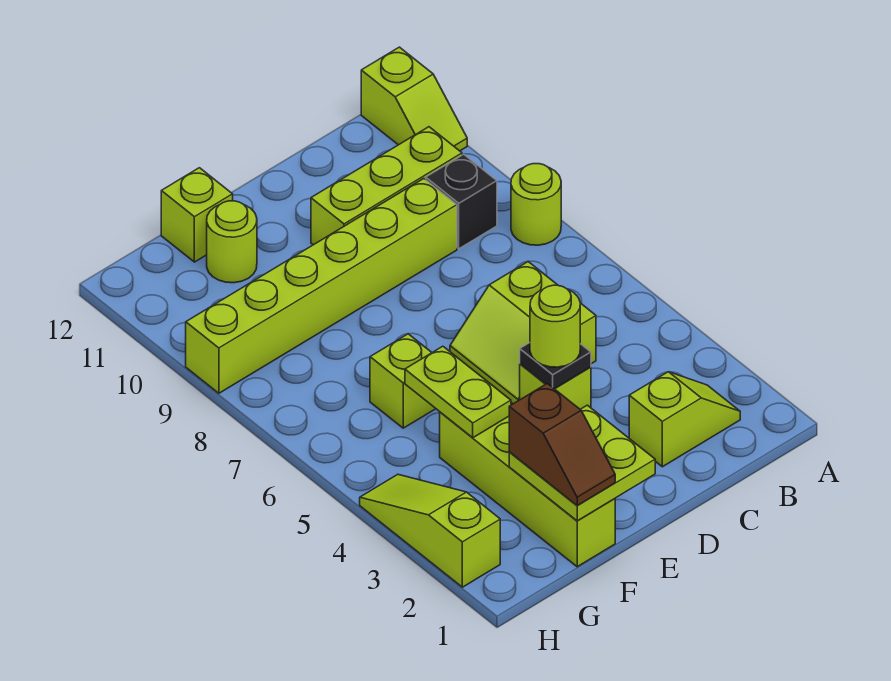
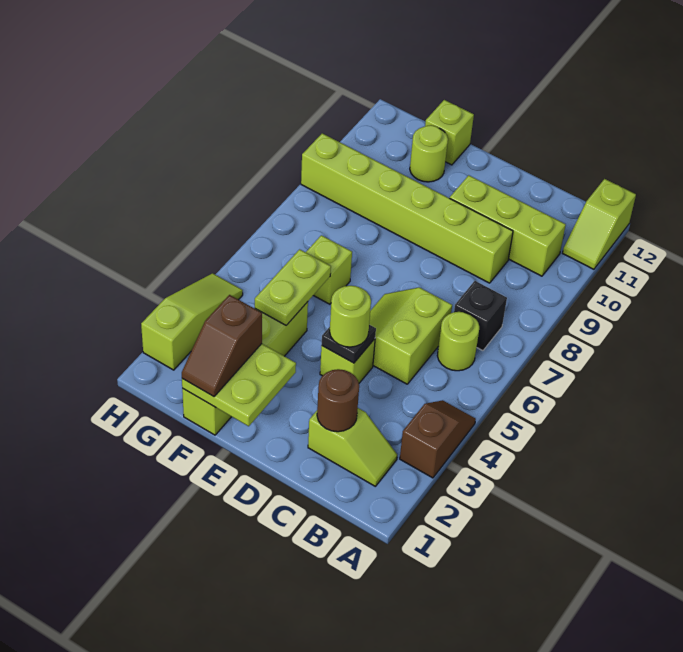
none -> brown slope A3:A4 level 1 top 3
lime round brick A8 level 1 -> lime round brick B6 level 1
black brick B9 level 1 -> black brick B7 level 1
none -> brown round brick C2 level 2

